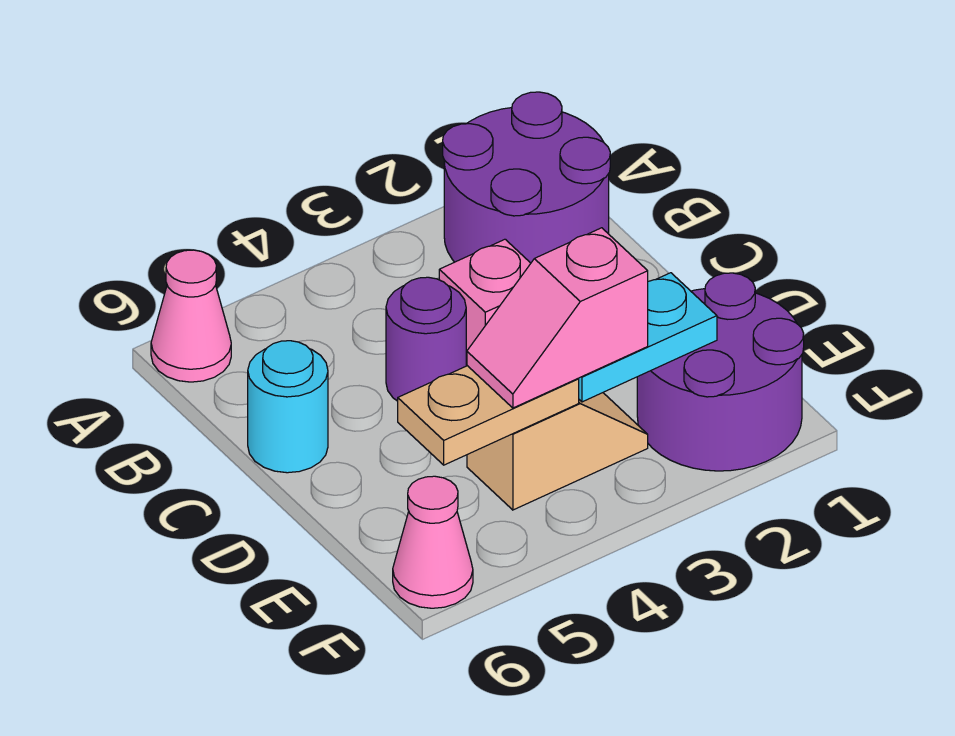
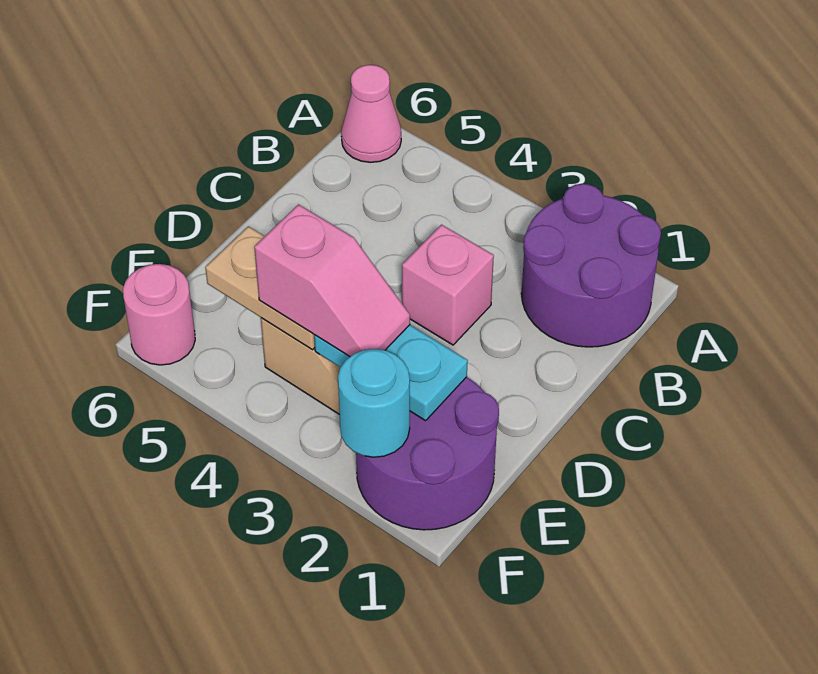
purple round brick C4 level 1 -> none
cyan round brick C6 level 1 -> cyan round brick F2 level 2
pink slope E3:E4 level 3 top 3 -> pink slope E3:E4 level 3 top 4
pink cone F6 level 1 -> pink round brick F6 level 1

